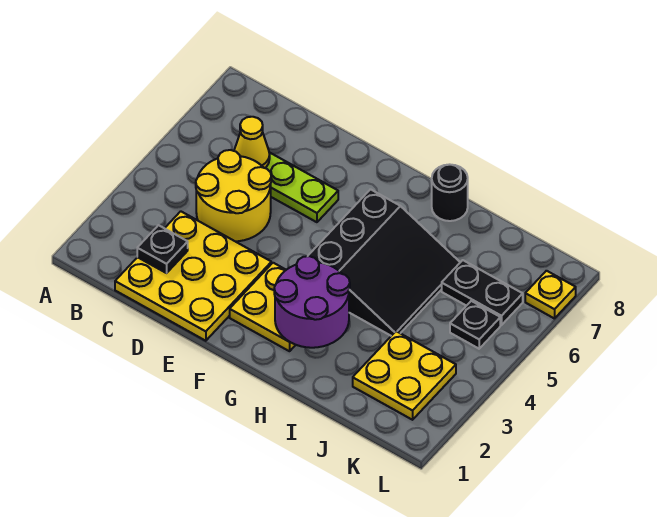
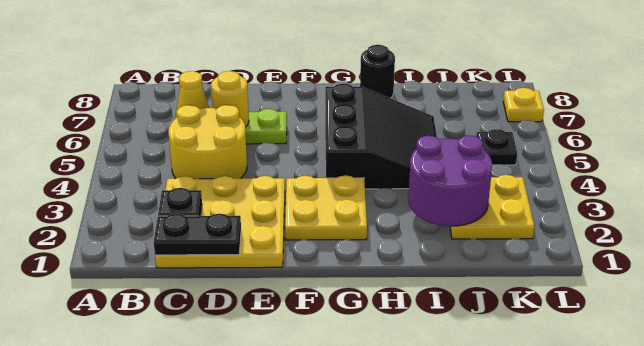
none -> yellow round brick D6 level 2
purple round brick G2:H3 level 2 -> purple round brick I2:J3 level 2
black plate J6:K6 level 1 -> black plate C1:D1 level 2

